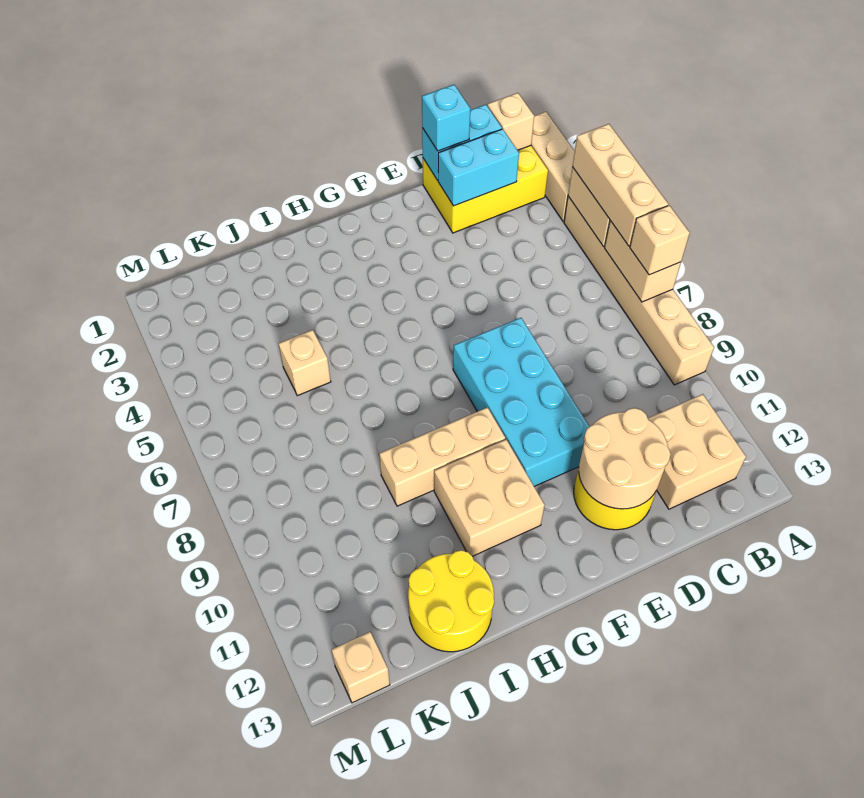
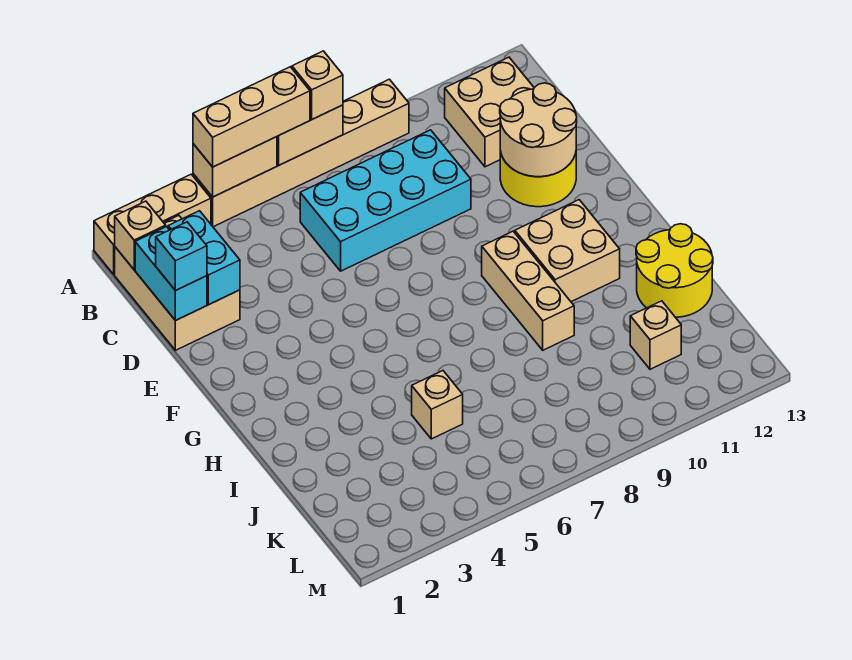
yellow brick B1:D2 level 1 -> tan brick B1:D2 level 1
cyan brick E7:F10 level 1 -> cyan brick C6:D9 level 1
tan brick L13 level 1 -> tan brick K11 level 1

